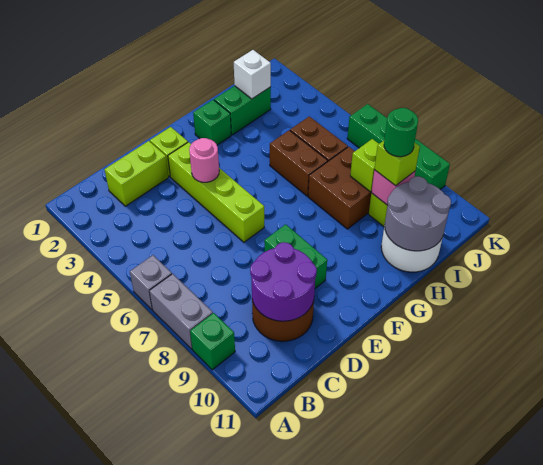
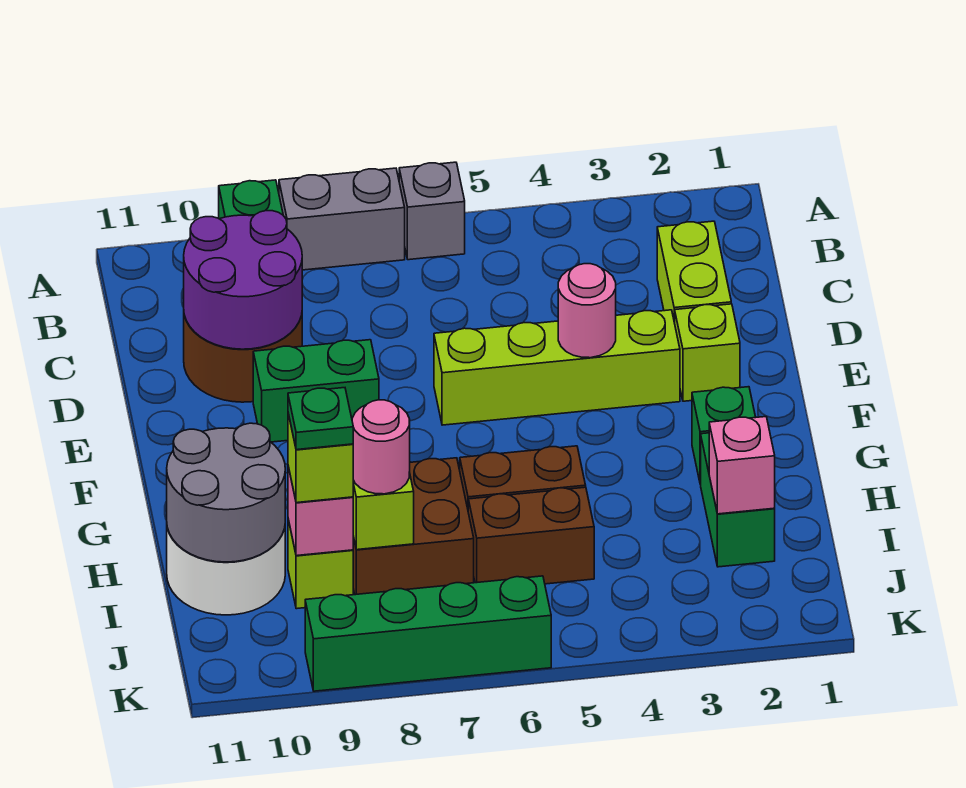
white brick I2 level 2 -> pink brick I2 level 2
none -> pink round brick I8 level 3
green round brick I9 level 4 -> green plate I9 level 4

